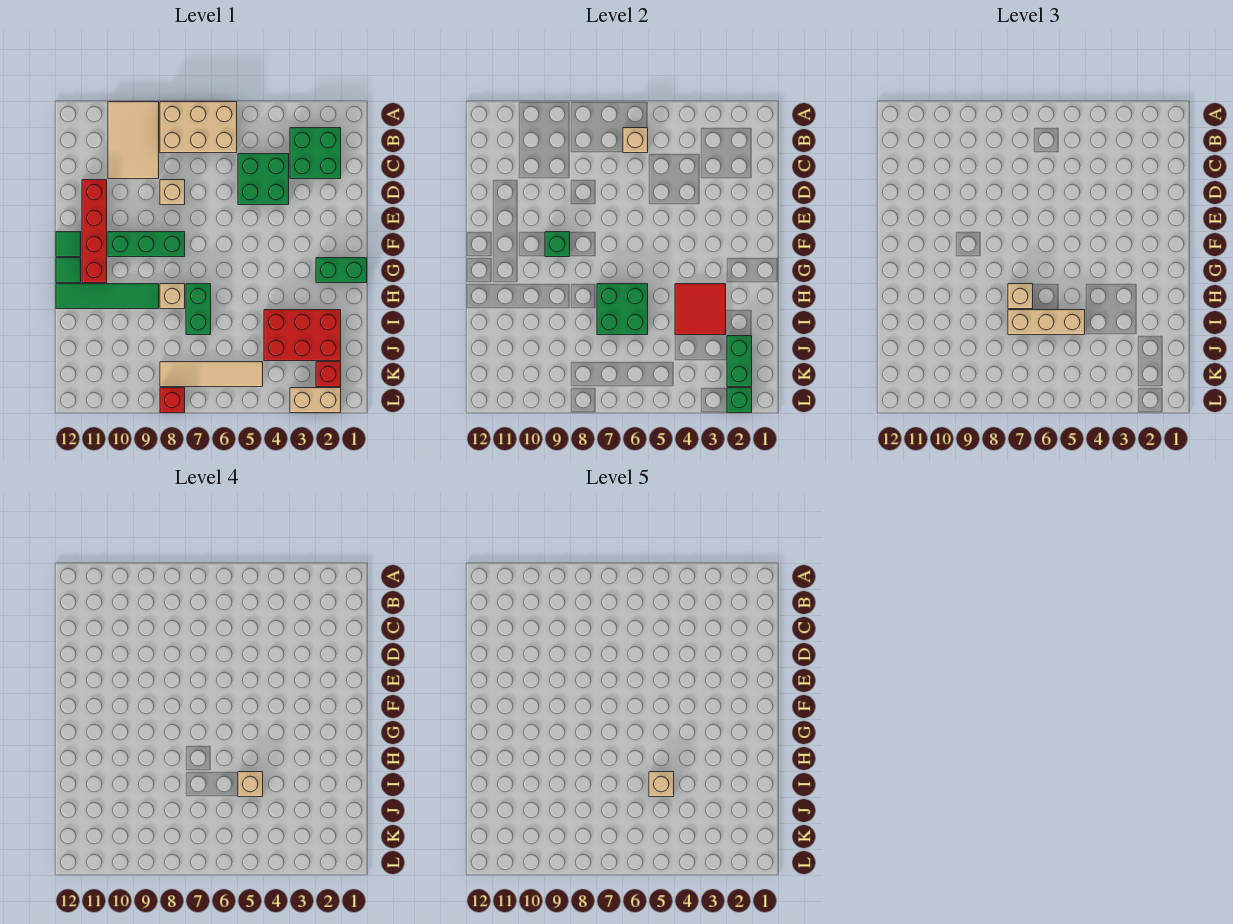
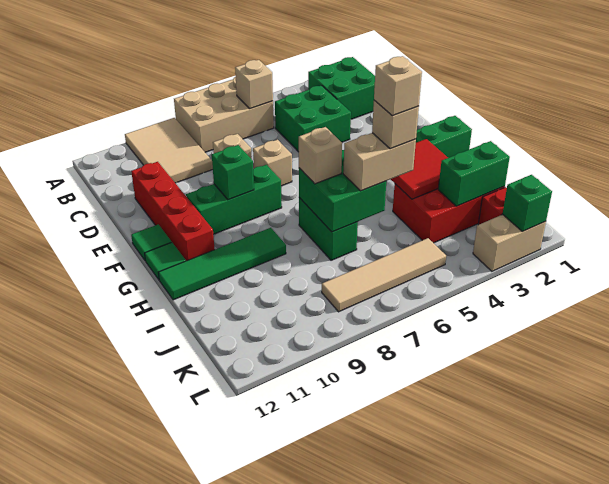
tan brick H8 level 1 -> tan brick E7 level 1
tan brick I5:I7 level 3 -> tan brick I5:I6 level 3
green brick J2:K2 level 2 -> green brick J2:J3 level 2
red brick L8 level 1 -> none

